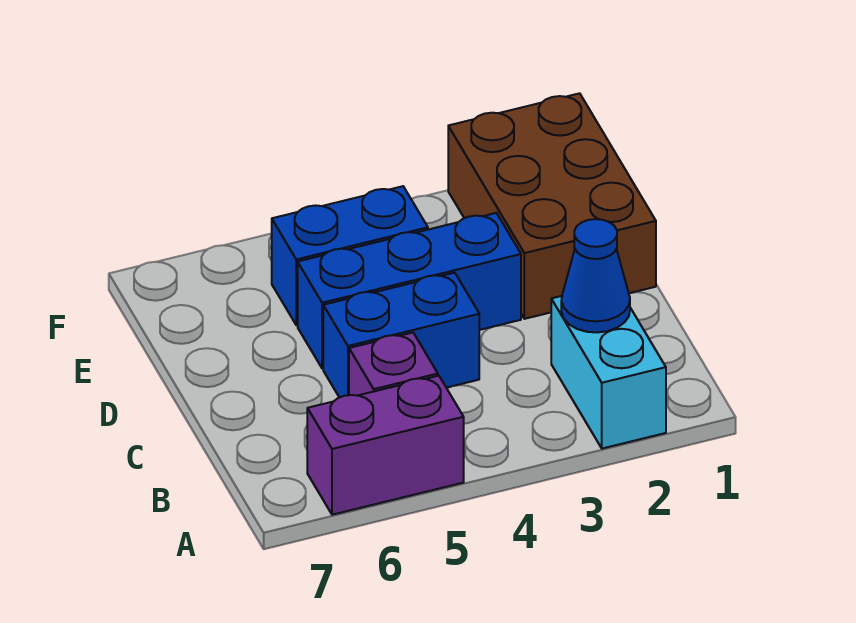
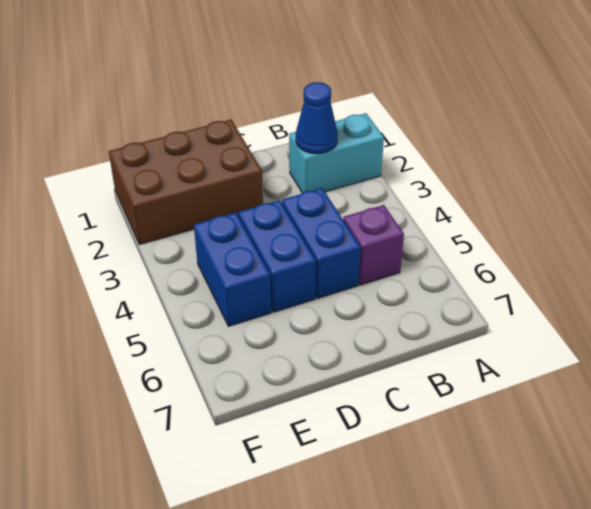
purple brick A5:A6 level 1 -> none
blue brick D3:D5 level 1 -> blue brick D4:D5 level 1

